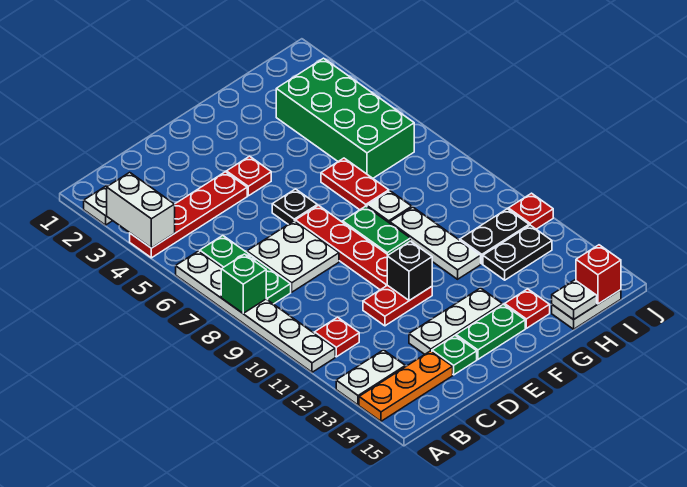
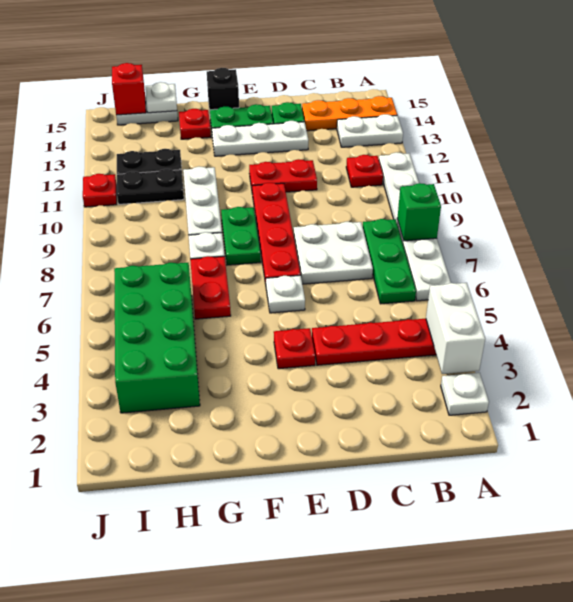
black plate E6 level 1 -> white plate E6 level 1
black brick E11 level 2 -> black brick F15 level 1

